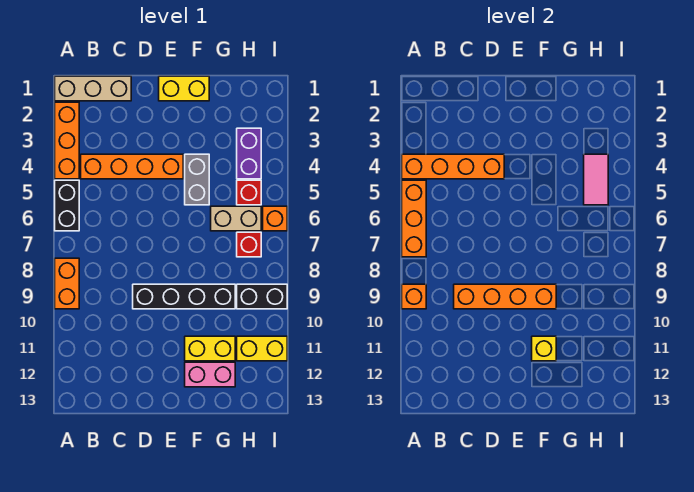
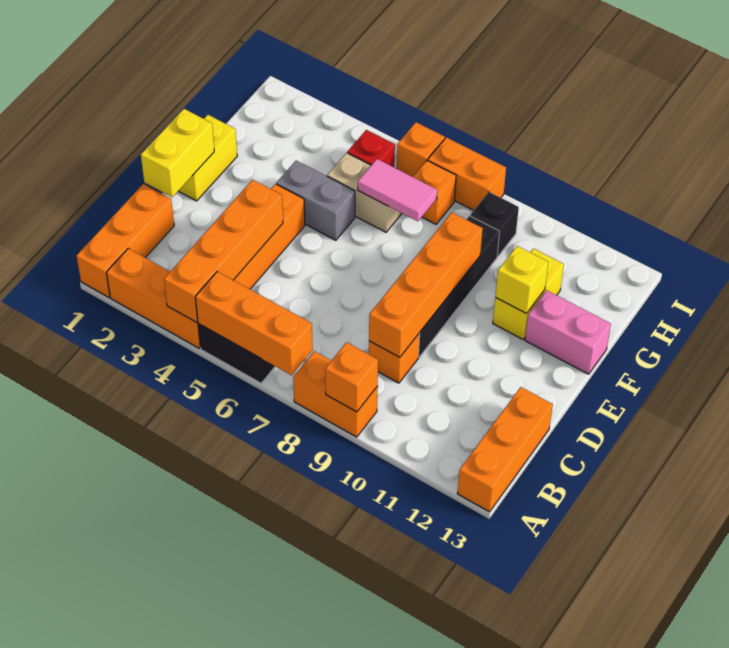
tan brick A1:C1 level 1 -> orange brick A1:C1 level 1
none -> orange brick A13:C13 level 1
none -> orange brick C9 level 1
pink brick F12:G12 level 1 -> pink brick F12:F13 level 1
tan brick G6:H6 level 1 -> tan brick G5:G6 level 1
purple brick H3:H4 level 1 -> none
pink tile H4:H5 level 2 -> pink tile G6:G7 level 2
red brick H7 level 1 -> orange brick H7 level 1
black brick H9:I9 level 1 -> black brick H9 level 1
yellow brick H11:I11 level 1 -> yellow brick D1:E1 level 2
none -> orange brick I7:I8 level 1

